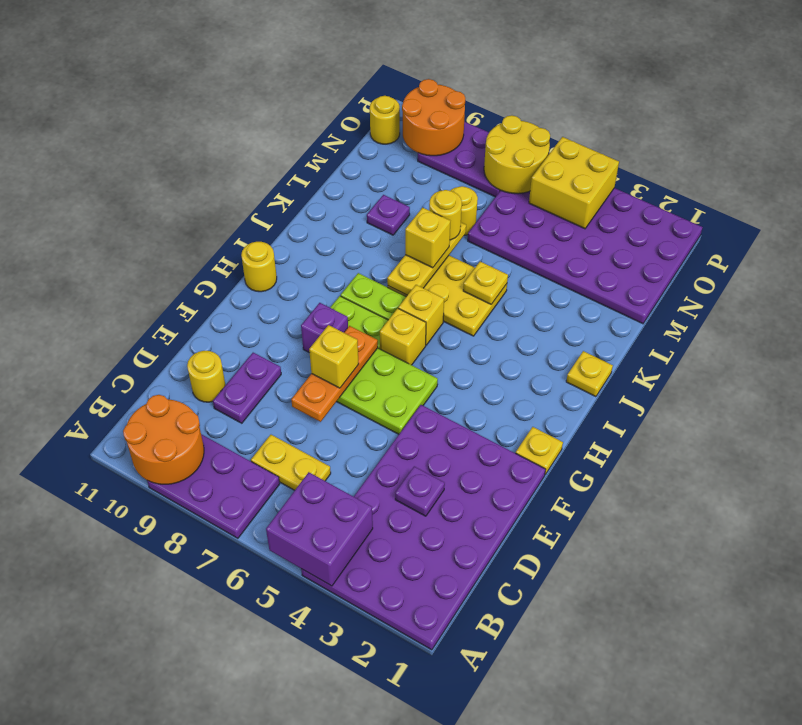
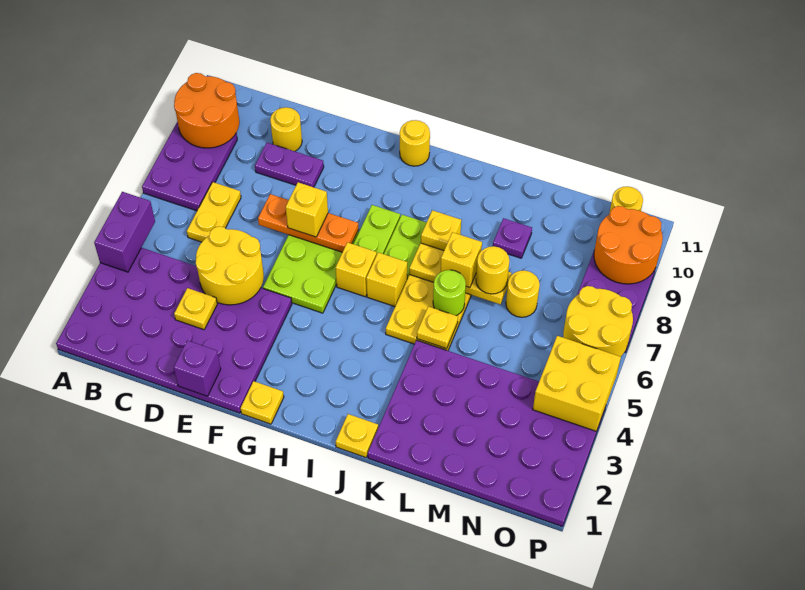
purple brick A4:B5 level 2 -> purple brick A4:A5 level 2
purple plate D3 level 2 -> yellow plate D3 level 2
none -> yellow round brick D4:E5 level 2
purple brick G8 level 1 -> purple brick E1 level 2
none -> yellow brick J8 level 1
none -> lime round brick K6 level 2
purple plate M1:P6 level 1 -> purple plate K1:P4 level 1

